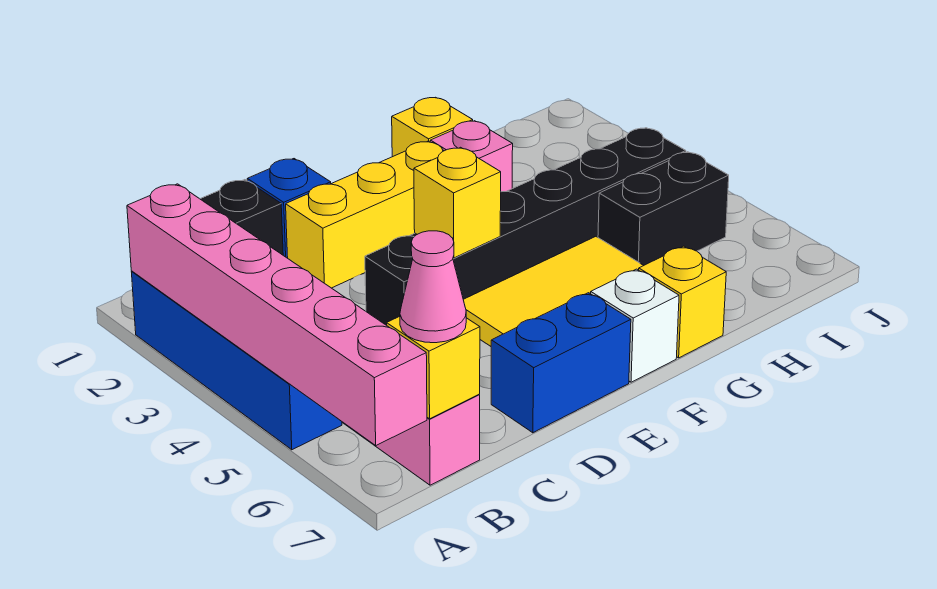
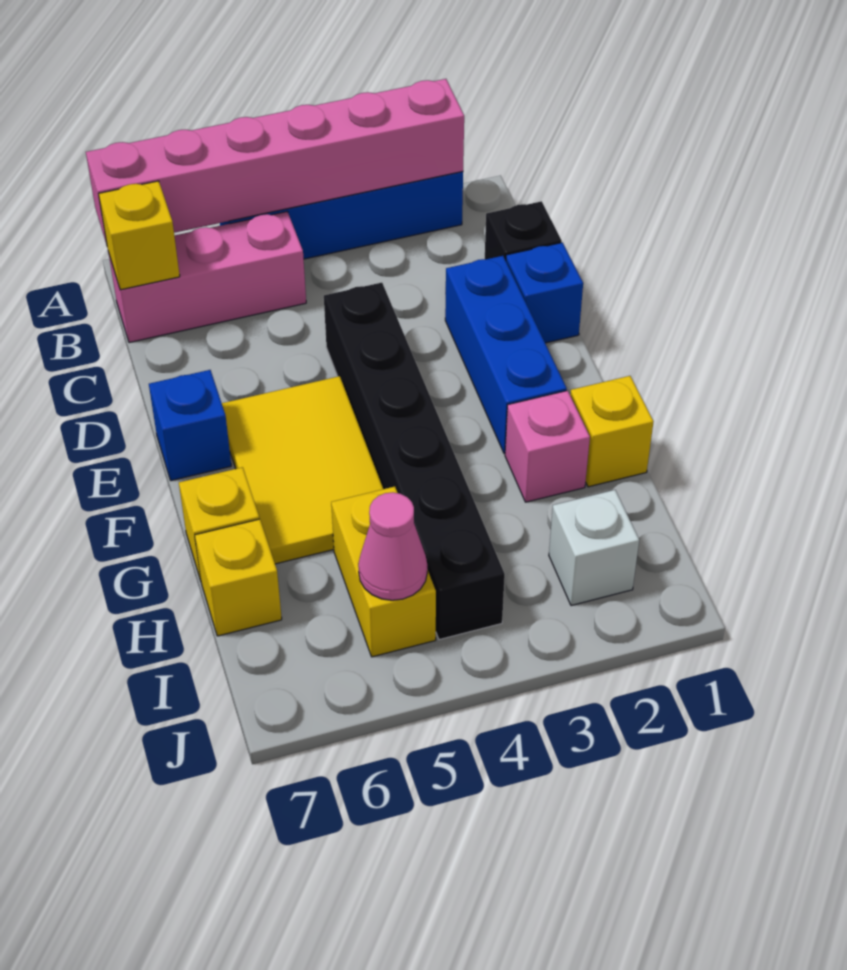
pink cone B7 level 3 -> pink cone I5 level 2
yellow brick D2:F2 level 1 -> blue brick D2:F2 level 1
blue brick D7:E7 level 1 -> blue brick E7 level 1
yellow brick E4 level 2 -> yellow brick H7 level 1
white brick F7 level 1 -> white brick I2 level 1
black brick H5:I5 level 1 -> yellow brick H5:I5 level 1

